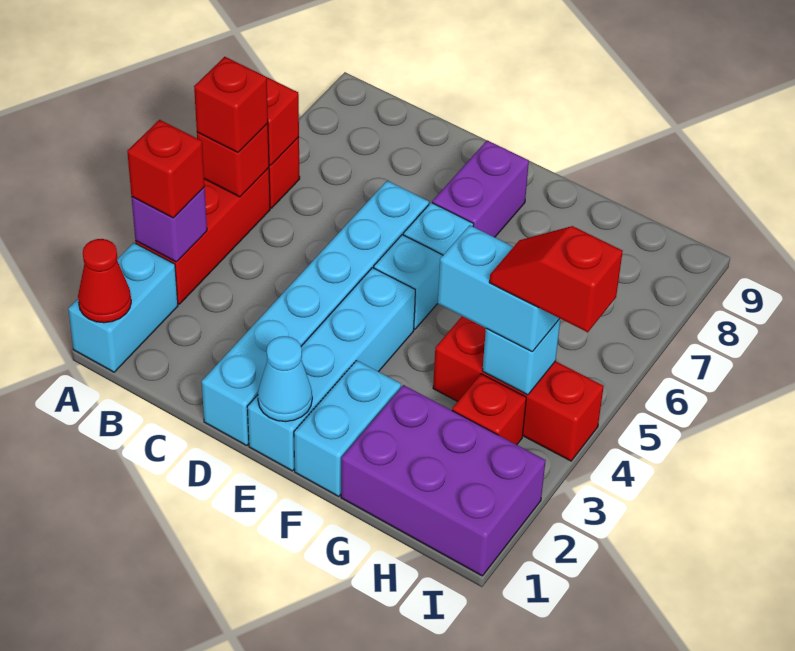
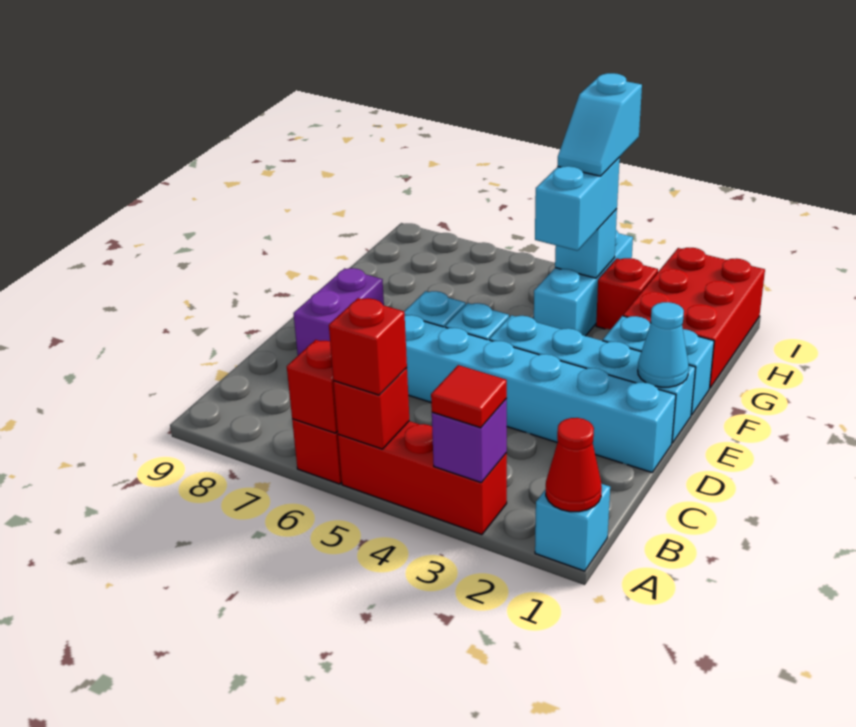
cyan brick A1:A2 level 1 -> cyan brick A1 level 1
red brick A3 level 3 -> red tile A3 level 3
purple brick E7:E8 level 1 -> purple brick D8:E8 level 1
purple brick G1:I2 level 1 -> red brick G1:I2 level 1
red brick G4:I4 level 1 -> cyan brick G4:I4 level 1
red slope H4:I4 level 4 top I -> cyan slope H4:I4 level 4 top I

